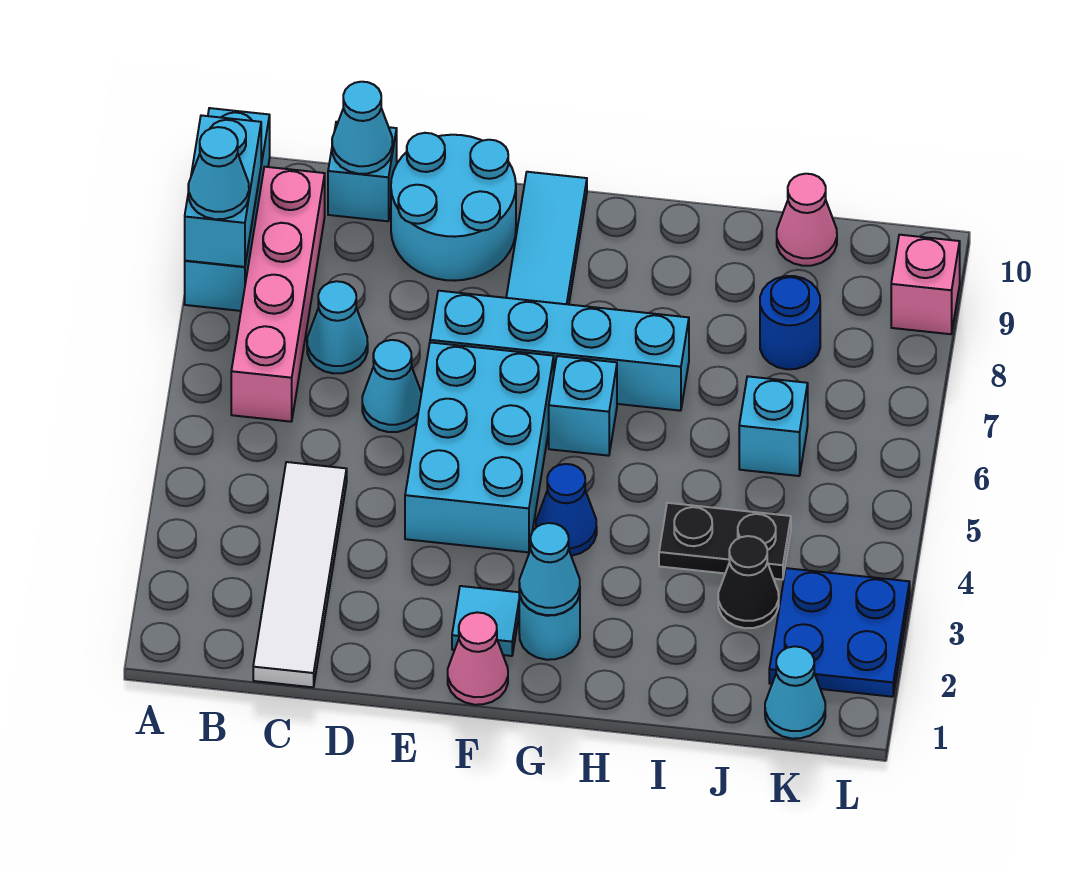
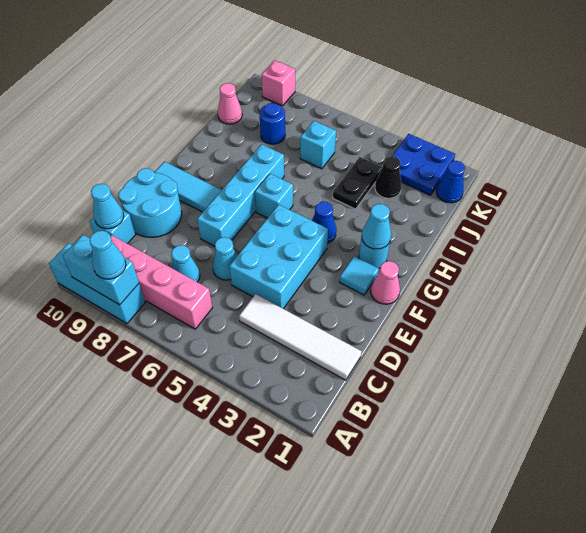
cyan brick E4:F6 level 1 -> cyan brick D4:F5 level 1
cyan cone K1 level 1 -> blue cone K1 level 1

